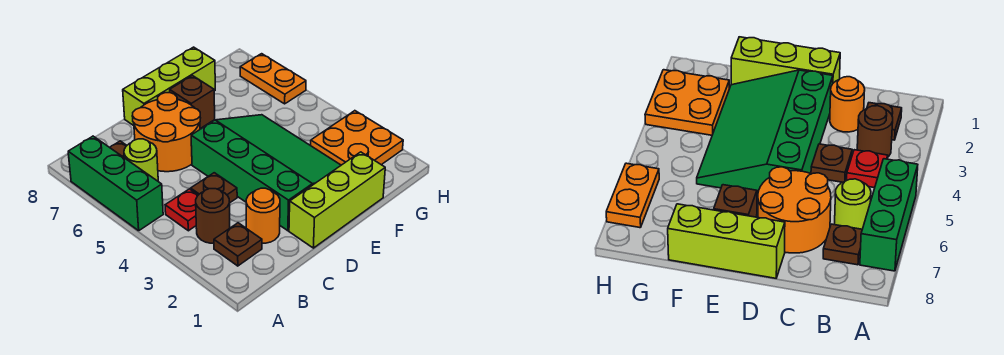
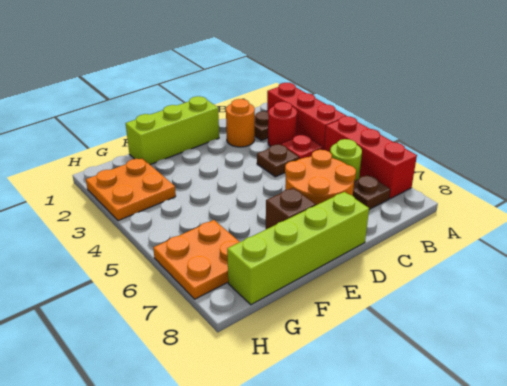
none -> red brick A2:A4 level 1
green brick A5:A7 level 1 -> red brick A5:A7 level 1
brown round brick B3 level 1 -> red round brick B3 level 1
green slope D2:F5 level 1 top D -> none
lime brick D8:F8 level 1 -> lime brick D8:G8 level 1
orange plate H6:H7 level 1 -> orange plate G6:H7 level 1

